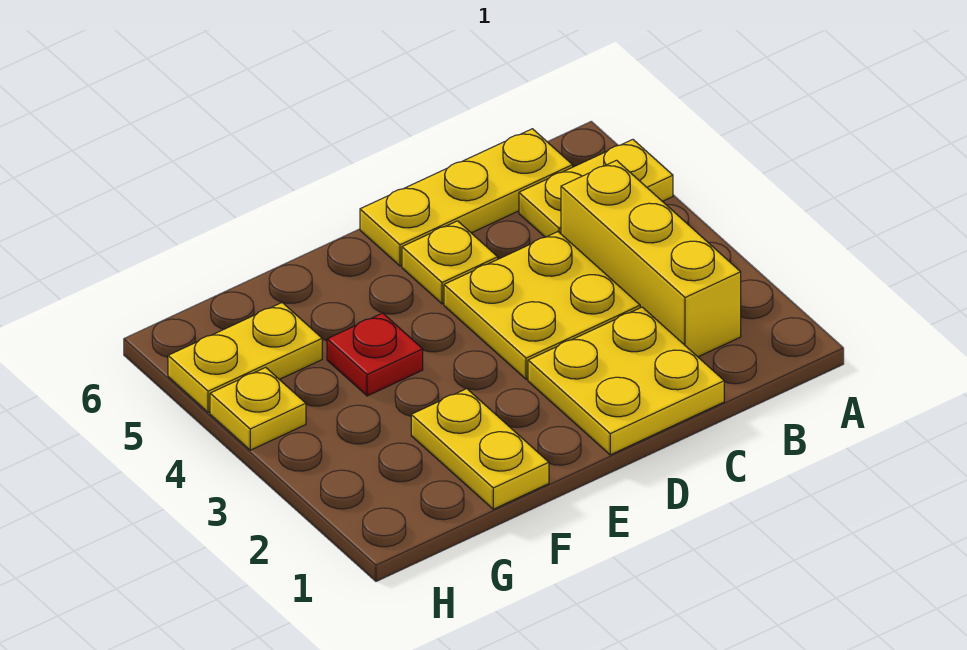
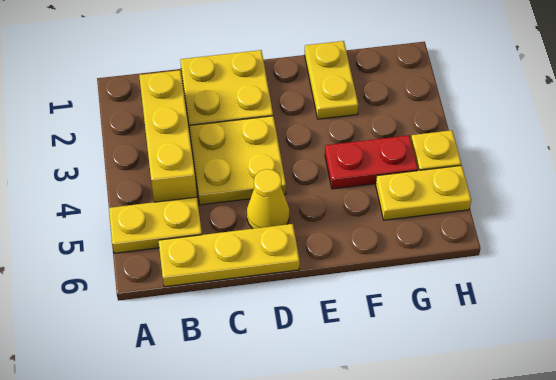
yellow plate D5 level 1 -> yellow cone D5 level 1
red plate F4 level 1 -> red plate F4:G4 level 1

